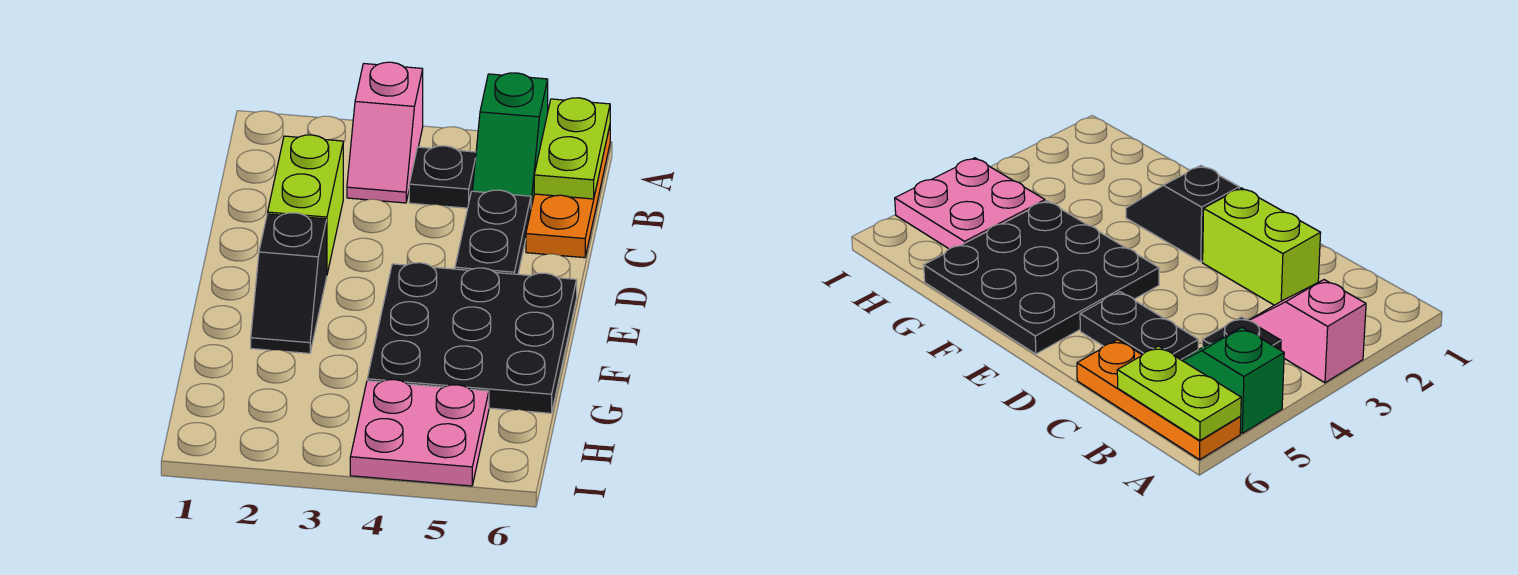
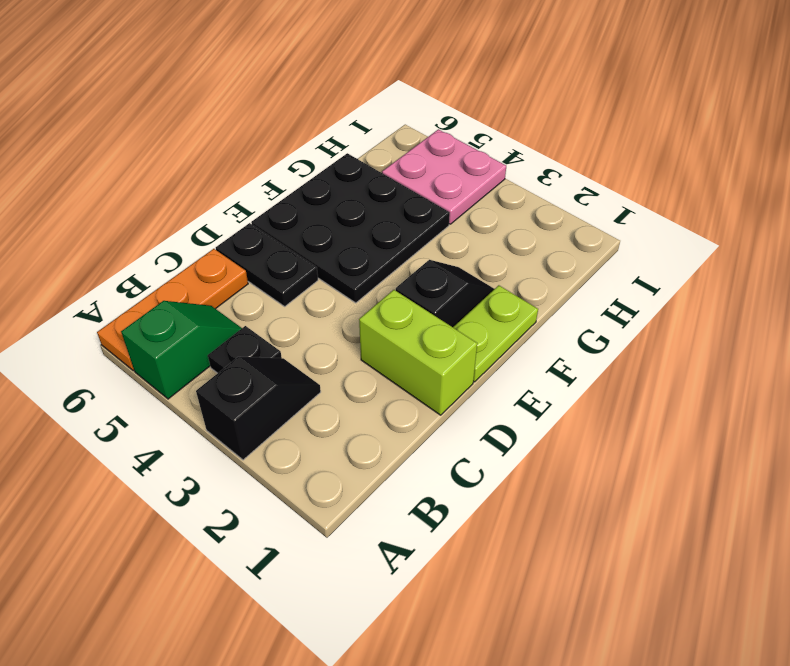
pink slope A3:B3 level 1 top A -> black slope A3:B3 level 1 top A
lime plate A6:B6 level 2 -> lime plate E1:F1 level 1
lime brick C2:D2 level 1 -> lime brick D1:D2 level 1
black plate C5:D5 level 1 -> black plate D5:D6 level 1

